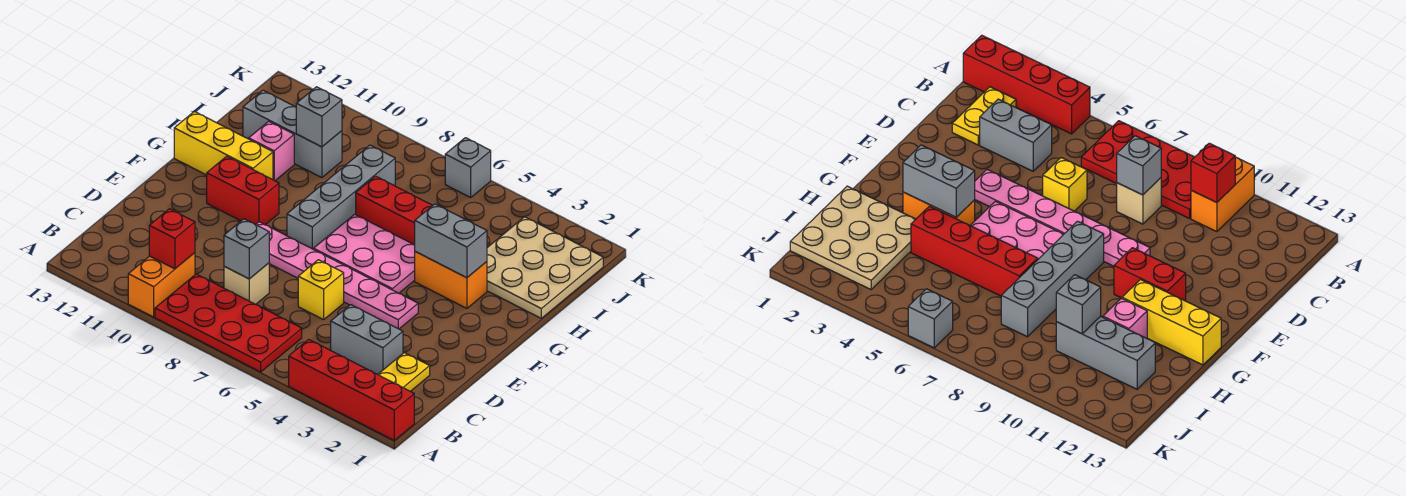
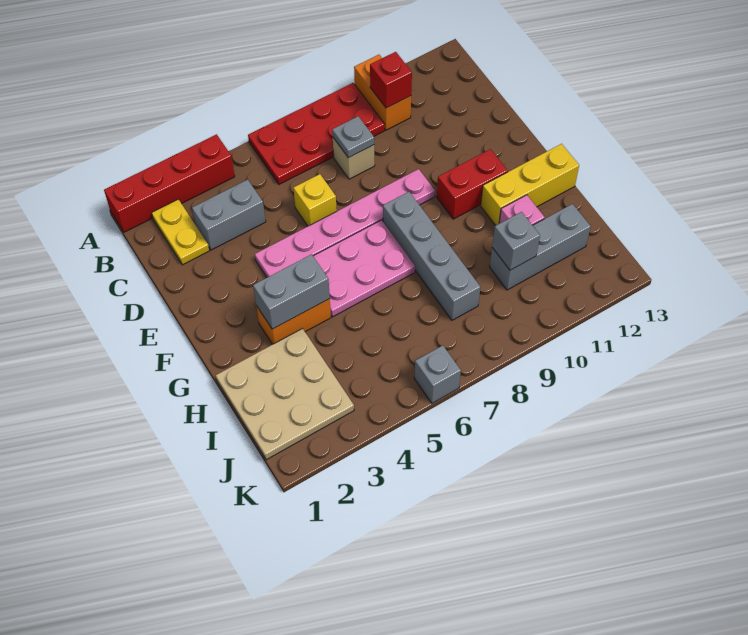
grey brick C8 level 2 -> grey plate C8 level 2
red brick H4:H7 level 1 -> none

